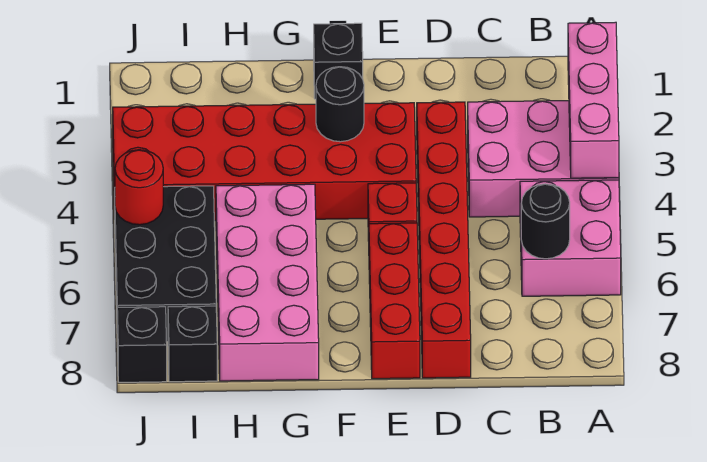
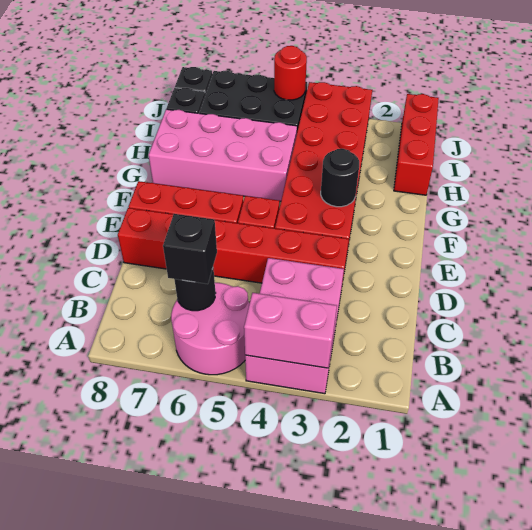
pink brick A2:A4 level 2 -> pink brick A3:A4 level 2
pink brick A5:B6 level 1 -> pink round brick A5:B6 level 1
black brick F1 level 1 -> black brick B6 level 3
none -> red brick H1:J1 level 1

